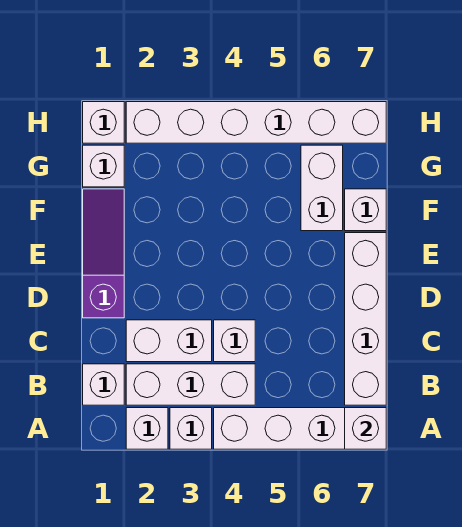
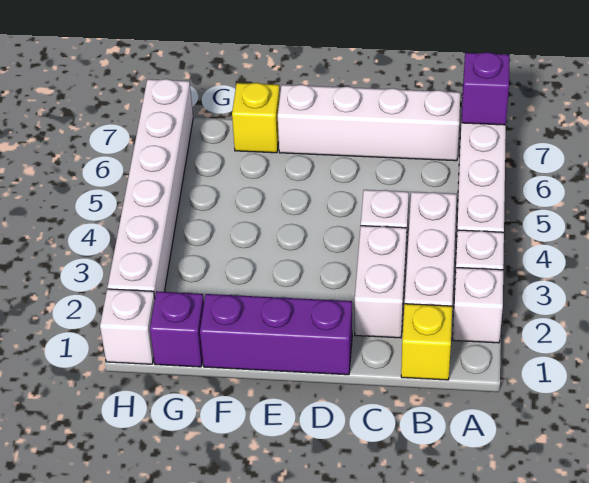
white brick A7 level 2 -> purple brick A7 level 2
white brick B1 level 1 -> yellow brick B1 level 1
purple slope D1:F1 level 1 top D -> purple brick D1:F1 level 1
white brick F6:G6 level 1 -> none
white brick F7 level 1 -> yellow brick F7 level 1
white brick G1 level 1 -> purple brick G1 level 1

